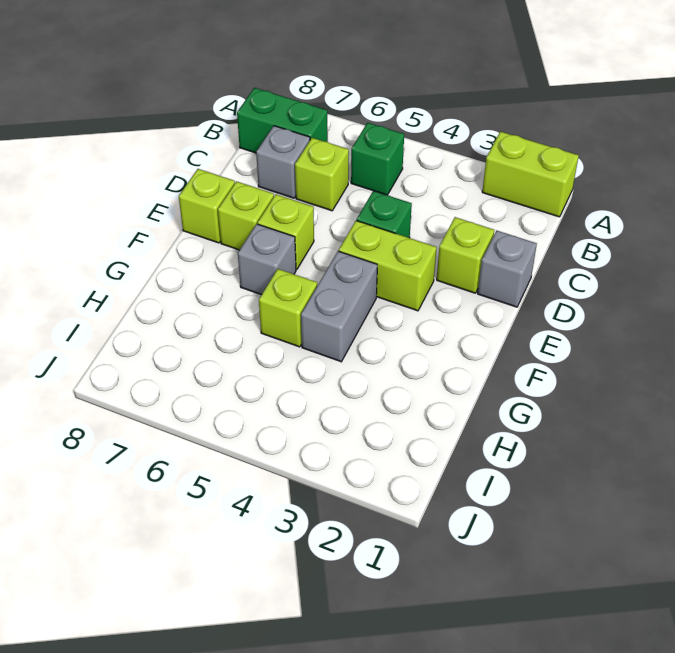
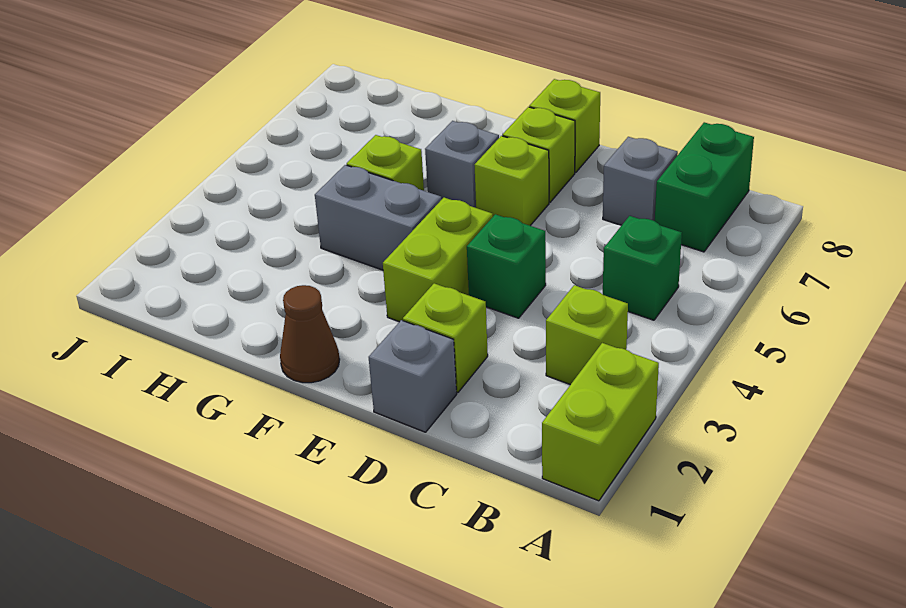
lime brick C6 level 1 -> lime brick B3 level 1
none -> brown cone F1 level 1

